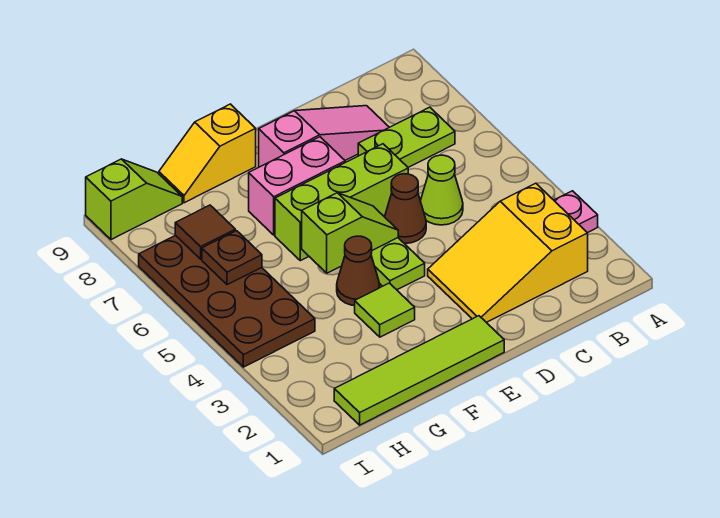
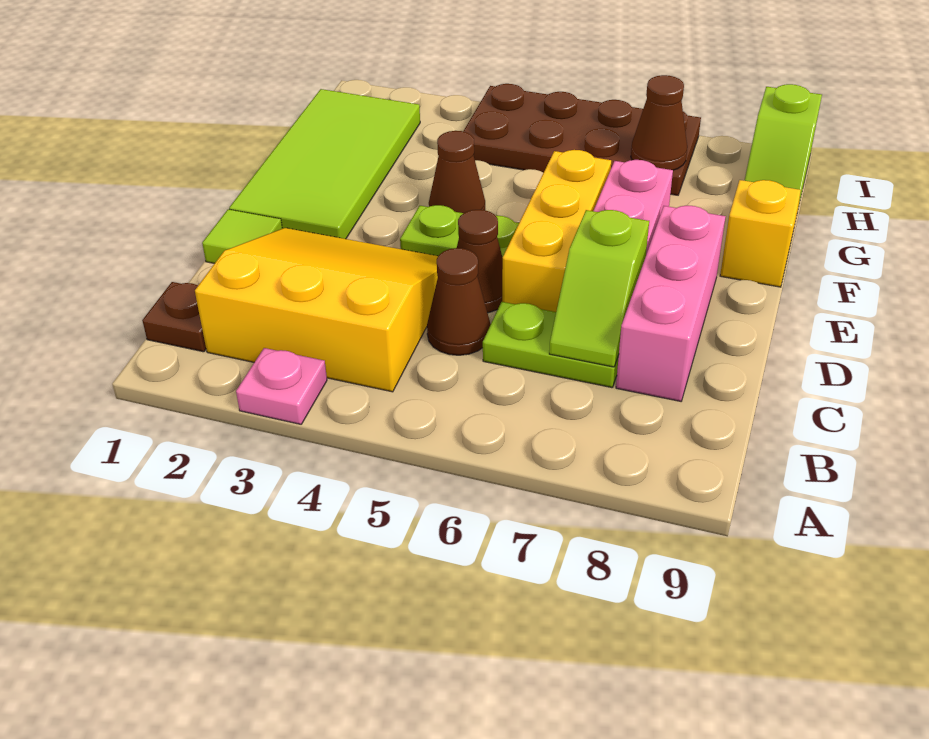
yellow slope B2:D3 level 1 top B -> yellow slope B2:D4 level 1 top B
lime plate B7:C7 level 1 -> lime plate C6:C7 level 1
lime cone C5 level 1 -> brown cone C5 level 1
pink slope C8:E8 level 1 top E -> pink brick C8:E8 level 1
lime brick D6:F6 level 1 -> yellow brick D6:F6 level 1
lime tile E1:H1 level 1 -> lime tile E1:H2 level 1
lime slope E5:F5 level 2 top F -> lime slope C7:D7 level 2 top D
lime tile F3 level 1 -> lime tile D1 level 1
brown plate H6 level 2 -> brown plate B1 level 1
brown tile H7 level 2 -> brown cone H7 level 2

